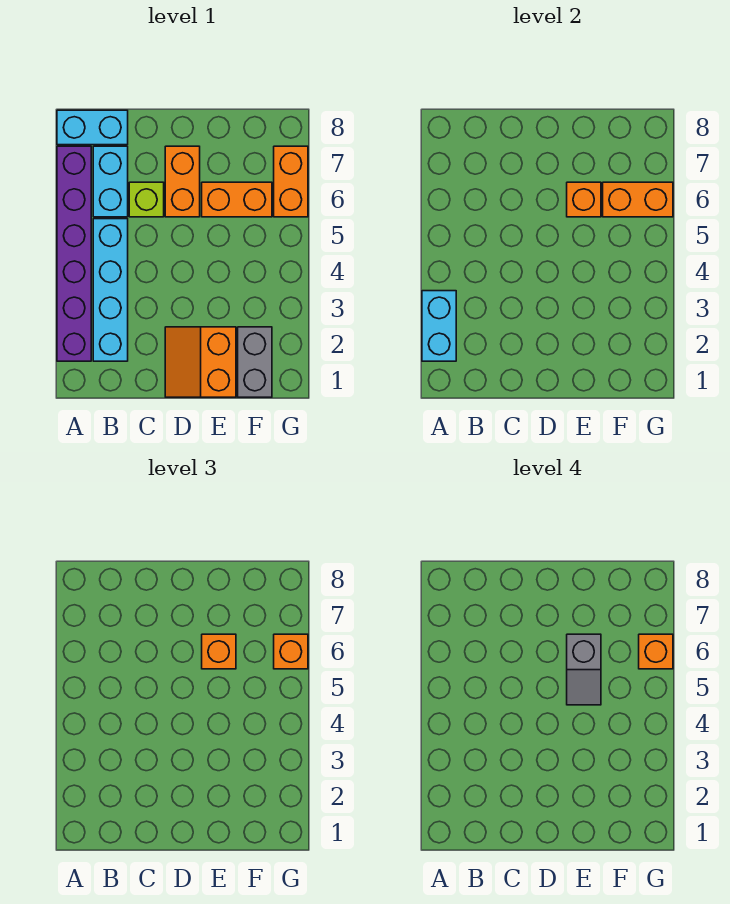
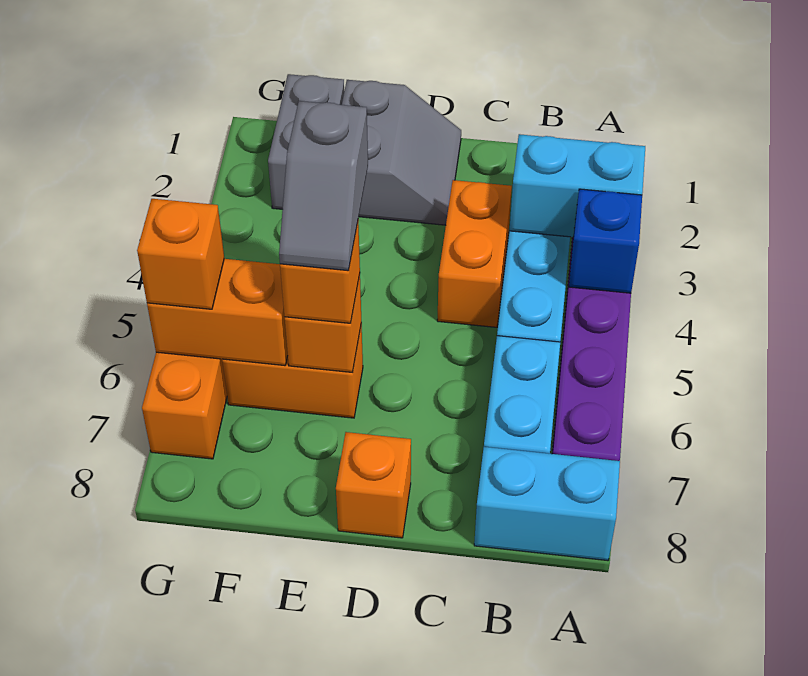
cyan brick A2:A3 level 2 -> cyan brick A3:B3 level 2
none -> blue brick A4 level 2
lime brick C6 level 1 -> none
orange slope D1:E2 level 1 top E -> grey slope D1:E2 level 1 top E
orange brick D6:D7 level 1 -> orange brick C3:C4 level 1
grey slope E5:E6 level 4 top 6 -> grey slope E5:E6 level 4 top 5
orange brick G6 level 4 -> orange brick D8 level 1

